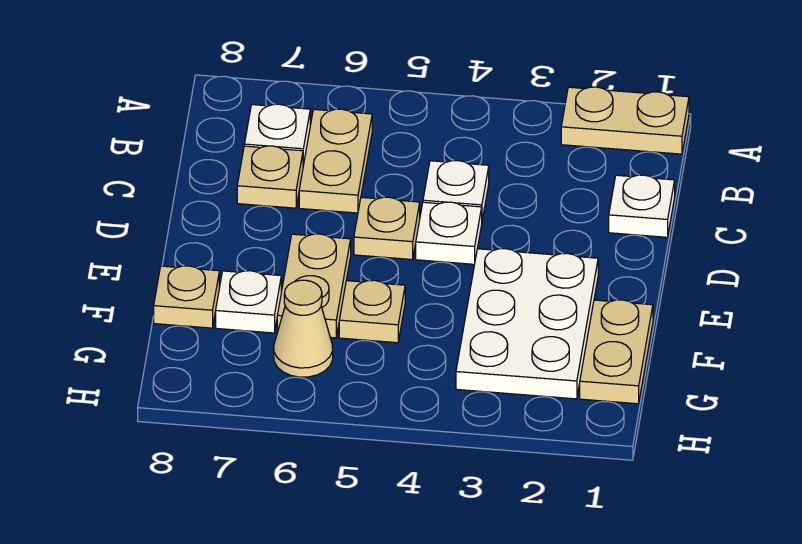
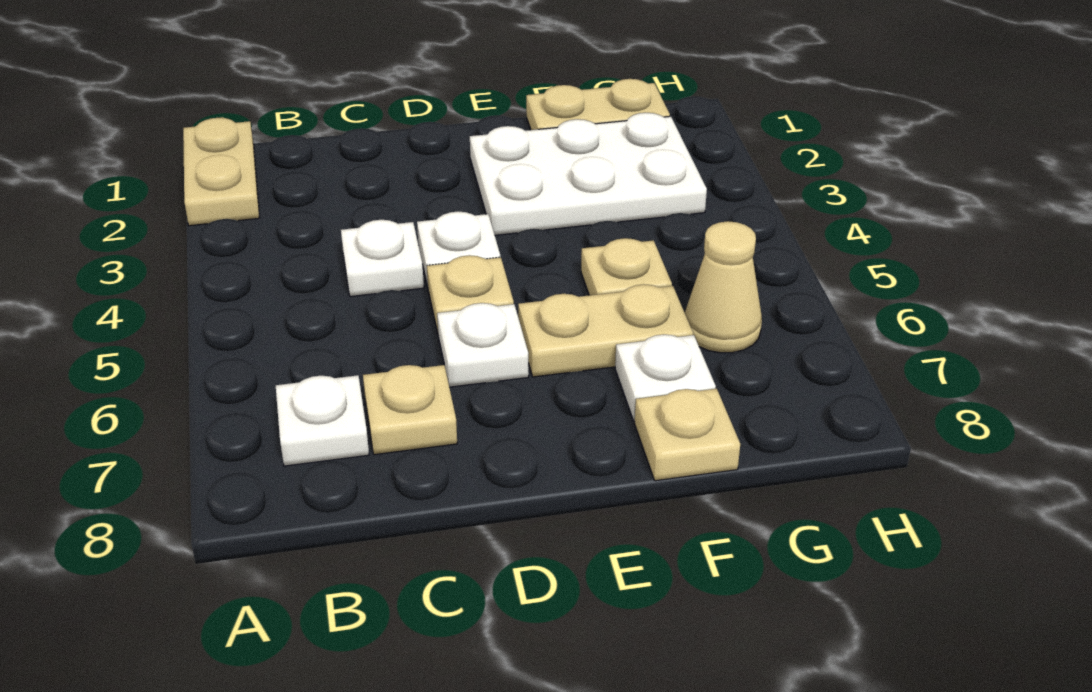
tan plate B6:C6 level 1 -> none
white plate C1 level 1 -> white plate D6 level 1

